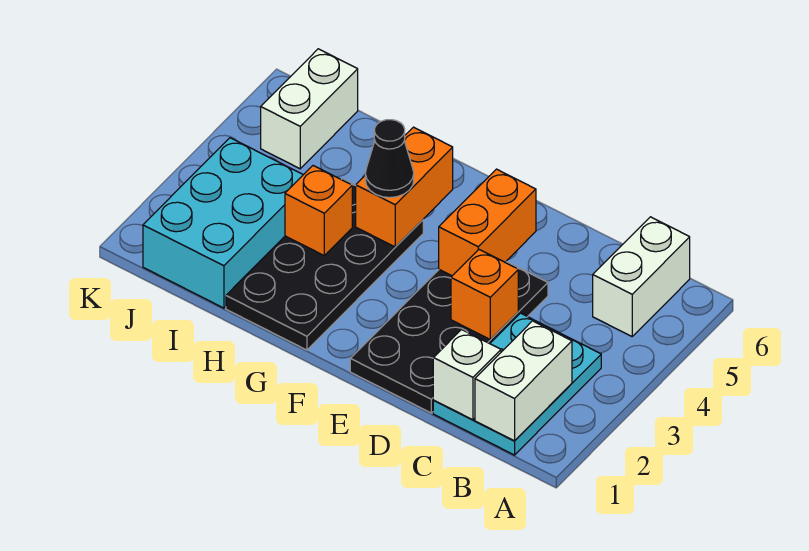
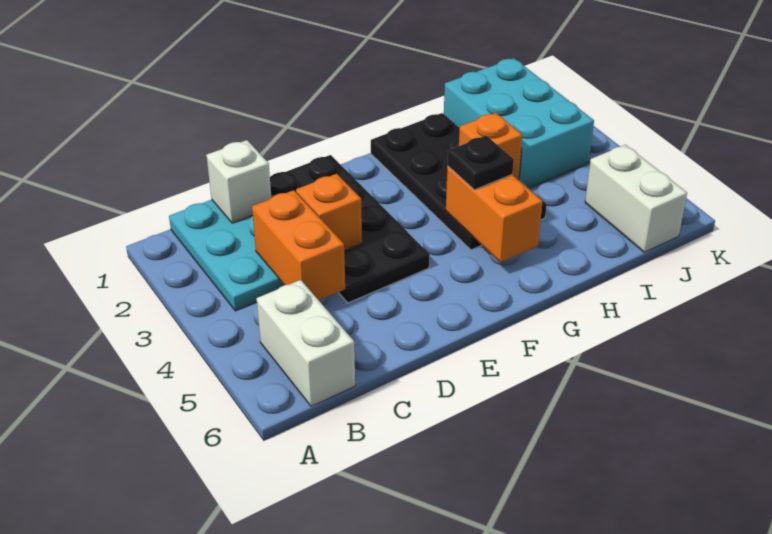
white brick B1:B2 level 2 -> none
orange brick E4:E5 level 2 -> orange brick C3:C4 level 2
black cone G4 level 3 -> black plate G4 level 3

